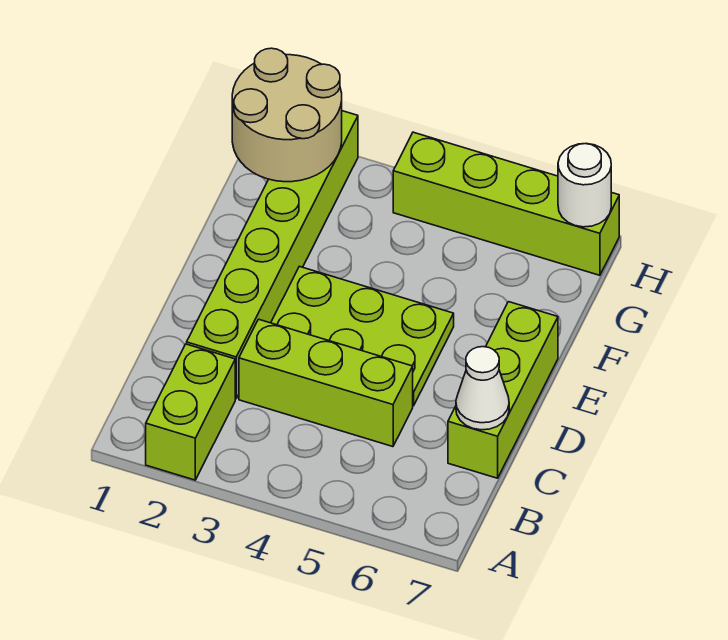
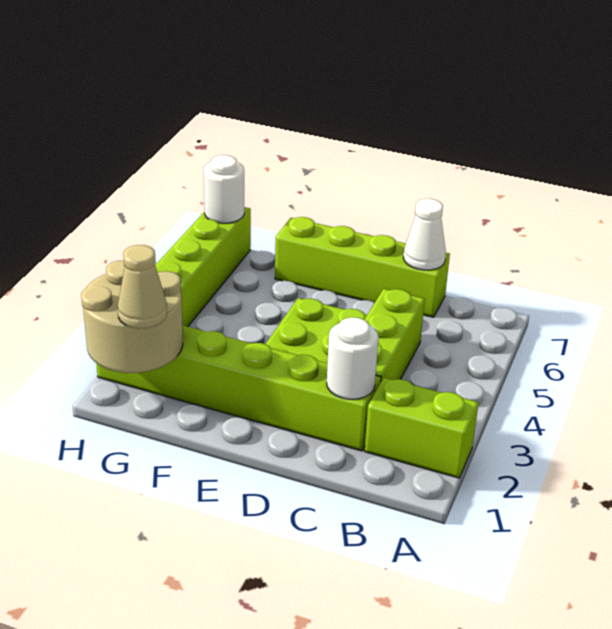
none -> white round brick C2 level 2
lime brick C7:E7 level 1 -> lime brick C7:F7 level 1
none -> tan cone G1 level 3

